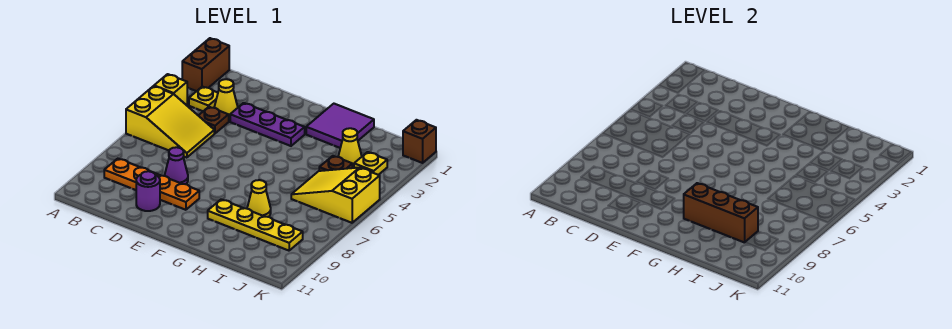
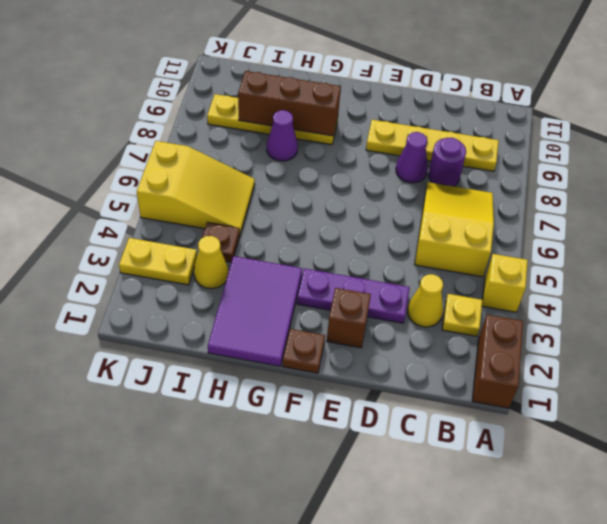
yellow slope A5:C6 level 1 top A -> yellow slope B5:C7 level 1 top 5
orange plate B9:E9 level 1 -> yellow plate B9:E9 level 1
brown plate C4 level 1 -> brown plate F1 level 1
purple round brick D10 level 1 -> purple round brick C8 level 1
purple tile G1:H2 level 1 -> purple tile G1:H3 level 1
yellow cone H8 level 1 -> purple cone H8 level 1
yellow plate J3 level 1 -> yellow plate J3:K3 level 1
brown brick K1 level 1 -> brown brick E2 level 1

